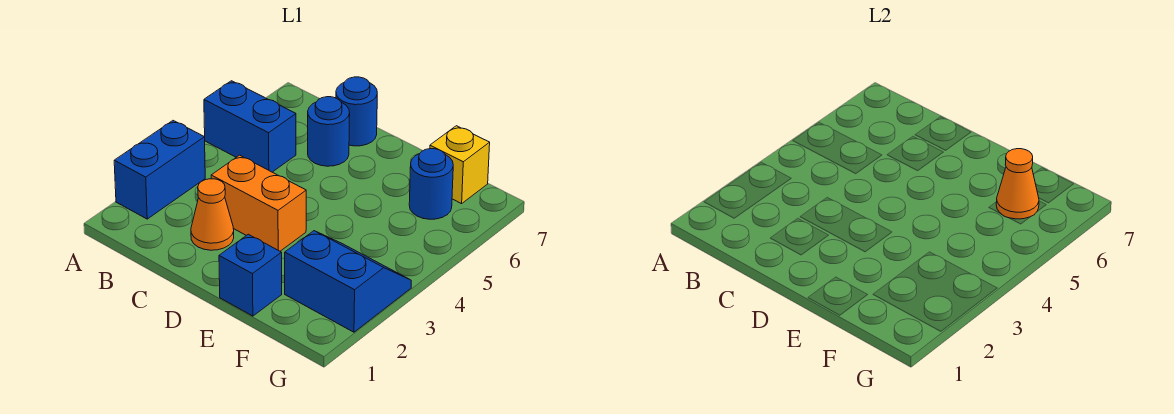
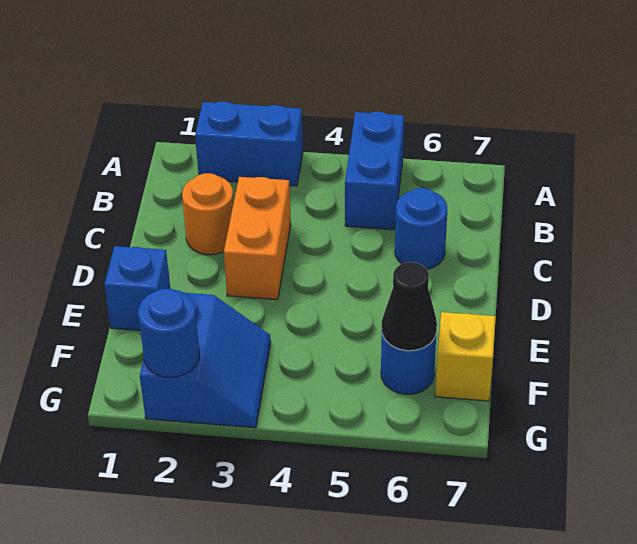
orange cone C2 level 1 -> orange round brick C2 level 1
blue round brick C7 level 1 -> blue round brick G2 level 2
orange cone F6 level 2 -> black cone F6 level 2

